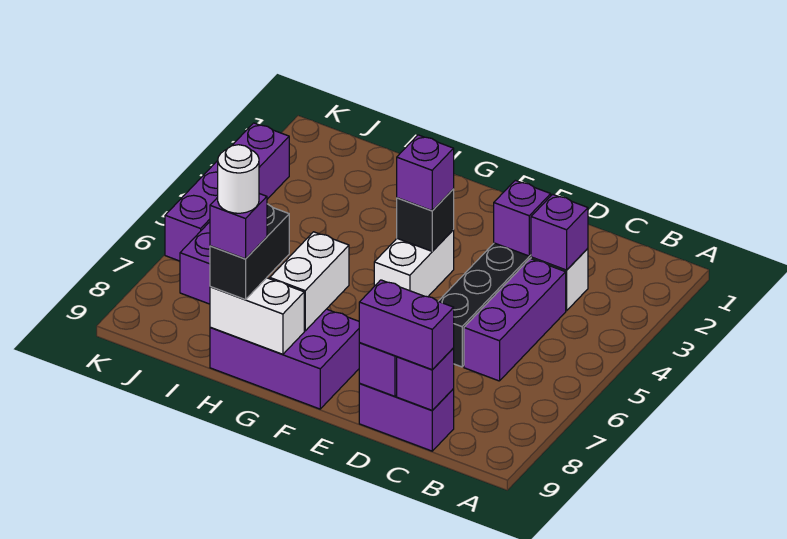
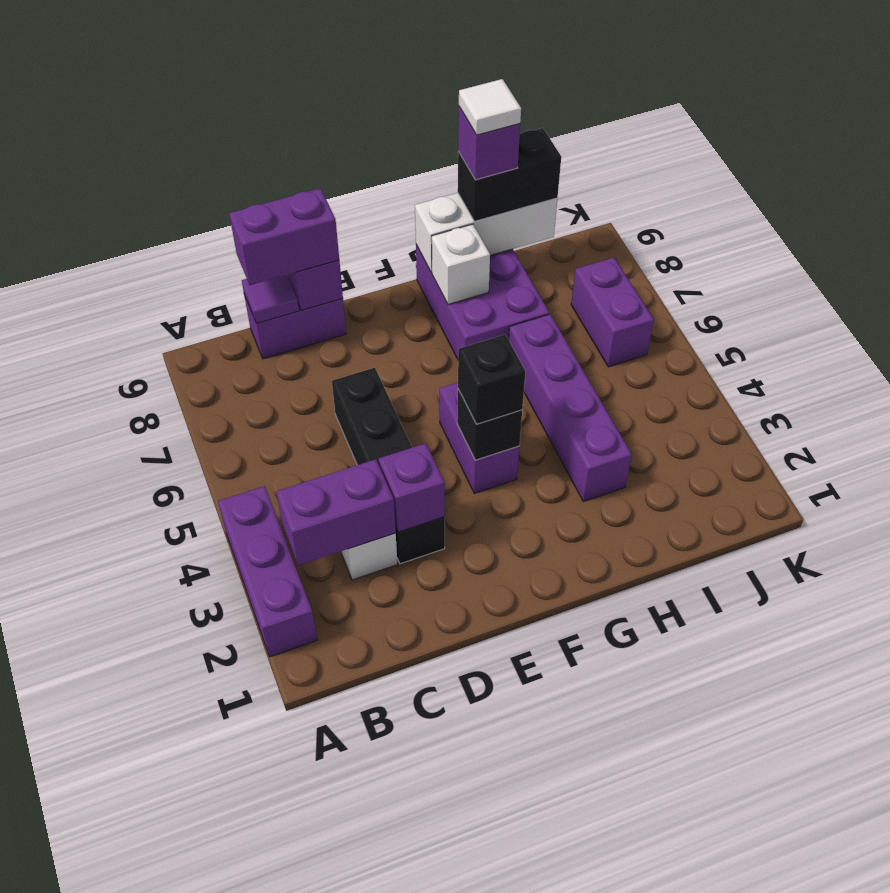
purple brick C3 level 2 -> purple brick B3:C3 level 2
purple brick C4:C6 level 1 -> purple brick A2:A4 level 1
purple brick C9 level 2 -> purple tile C9 level 2
white brick F4:F5 level 1 -> purple brick F4:F5 level 1
purple brick F4 level 3 -> black brick F4 level 3
purple brick F8:H9 level 1 -> purple brick G7:H9 level 1
white brick G7:G8 level 2 -> white brick G8 level 2
white brick G9:H9 level 2 -> white brick G9:I9 level 2
black brick H8:H9 level 3 -> black brick H9:I9 level 3
white round brick H9 level 5 -> white tile H9 level 5
purple brick K3:K6 level 1 -> purple brick H3:H6 level 1

